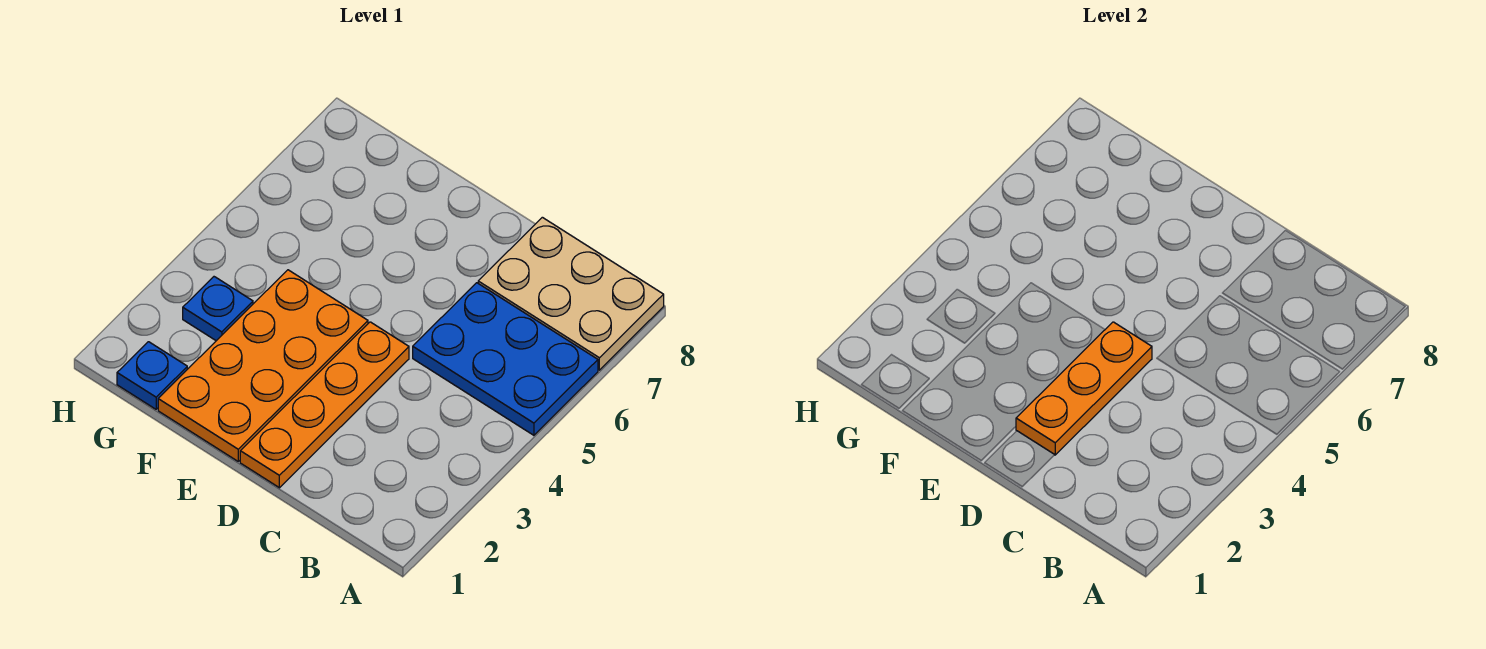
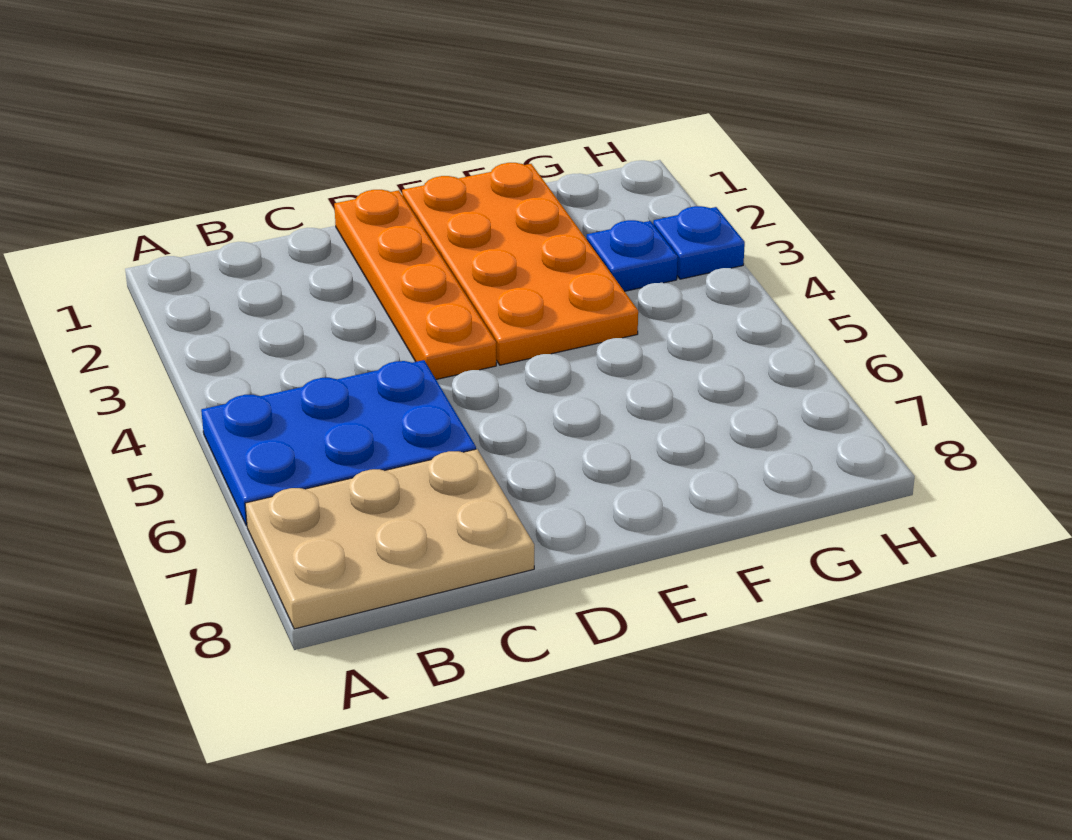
orange plate D2:D4 level 2 -> none
blue plate G1 level 1 -> blue plate H3 level 1

